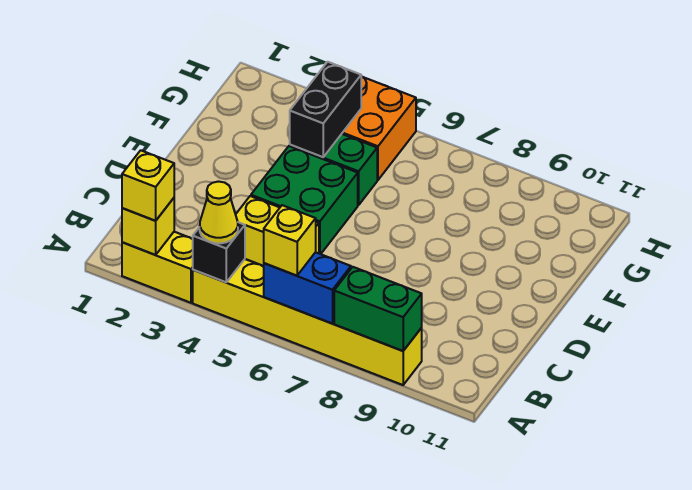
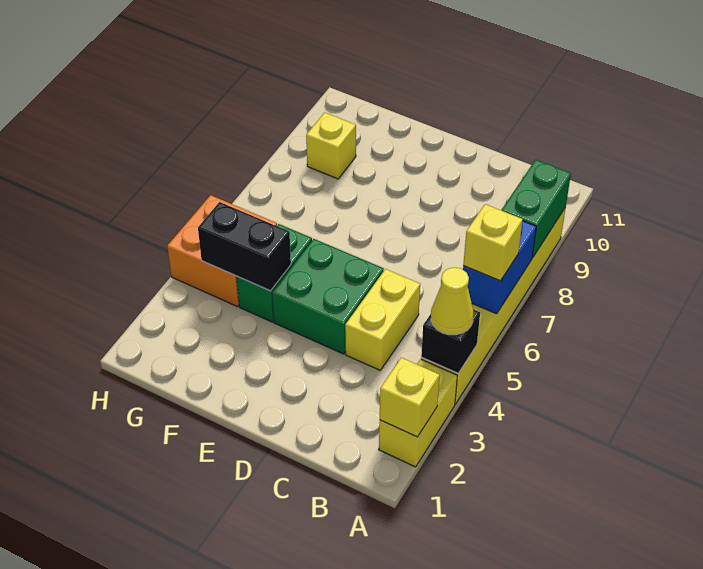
yellow brick A2 level 3 -> yellow brick G9 level 1

